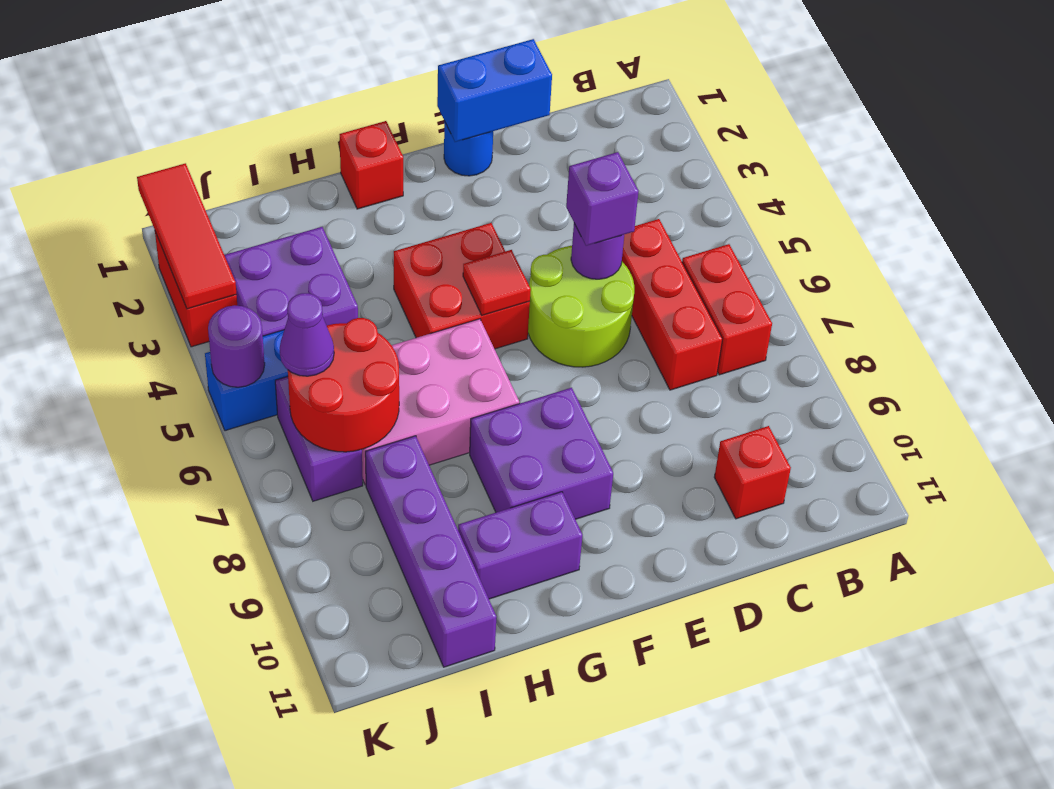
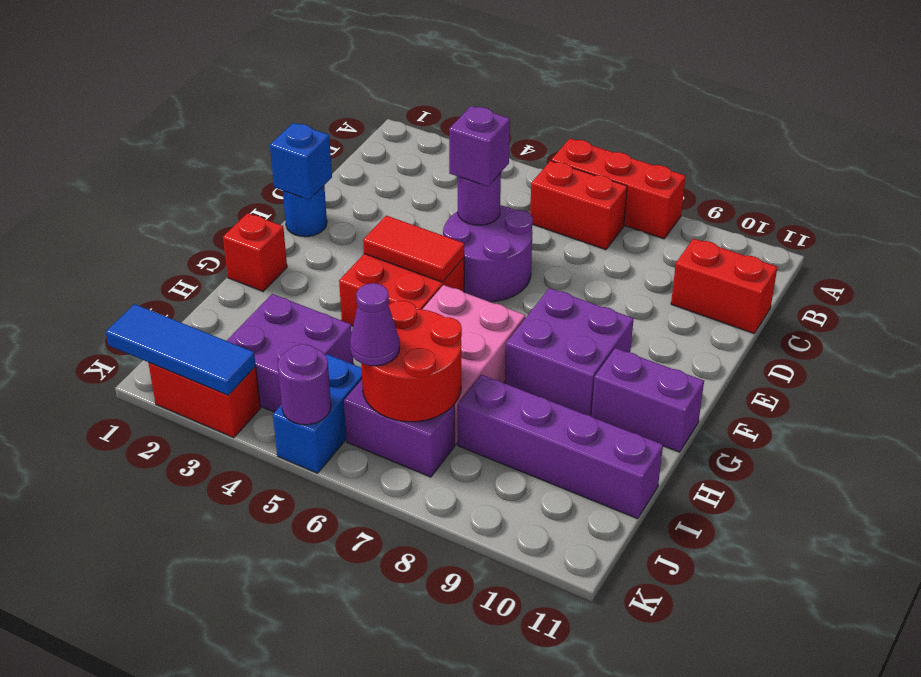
red brick C5:C7 level 1 -> red brick A6:A8 level 1
red brick C10 level 1 -> red brick C10:C11 level 1
blue brick D1:E1 level 2 -> blue brick E1 level 2
lime round brick D5:E6 level 1 -> purple round brick D5:E6 level 1
red tile F5 level 2 -> red tile F4:F5 level 2
purple brick G10:H10 level 1 -> purple brick G10:G11 level 1
red tile K1:K3 level 2 -> blue tile K1:K3 level 2

